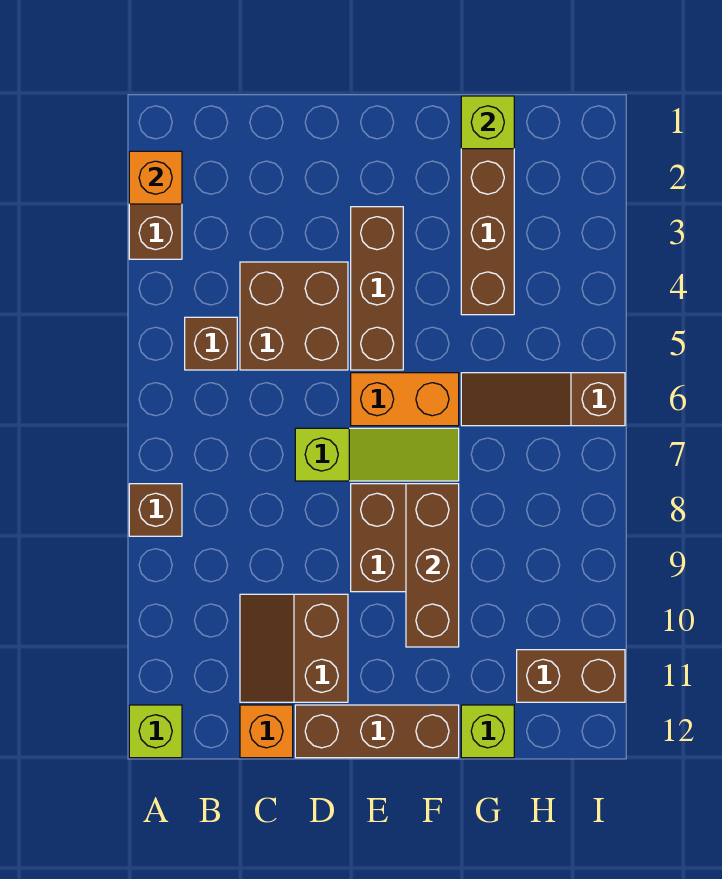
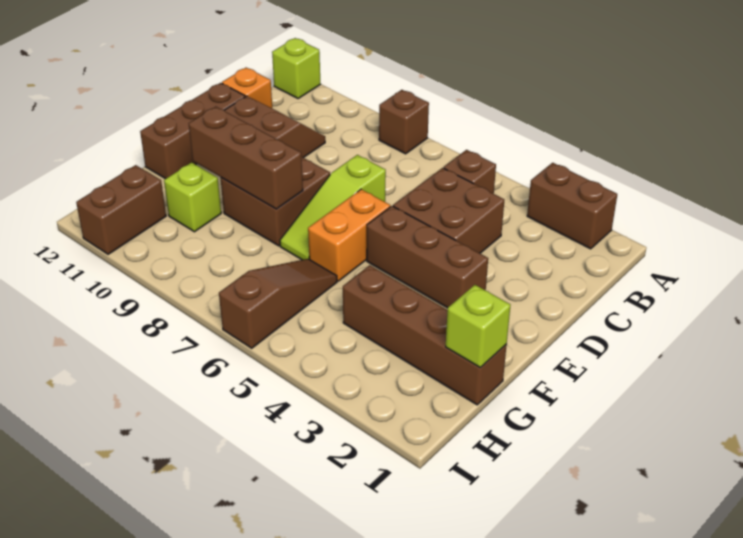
orange brick A2 level 2 -> none
lime brick G12 level 1 -> lime brick G10 level 1

